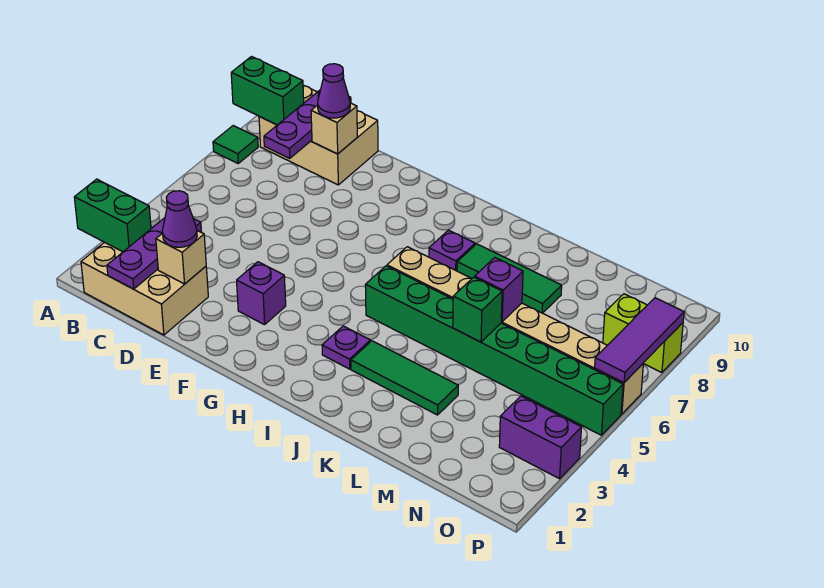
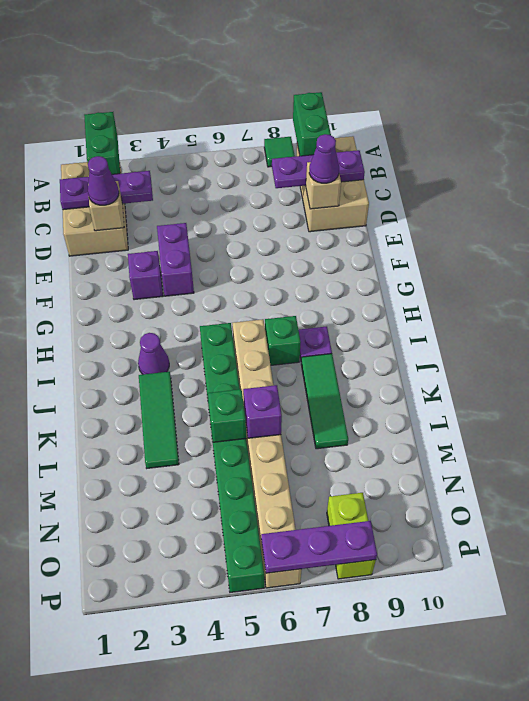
purple plate I3 level 1 -> purple cone I3 level 1
none -> green brick I7 level 1
purple brick O3:P3 level 1 -> purple brick E4:F4 level 1
purple tile P6:P8 level 2 -> purple plate P6:P8 level 2

